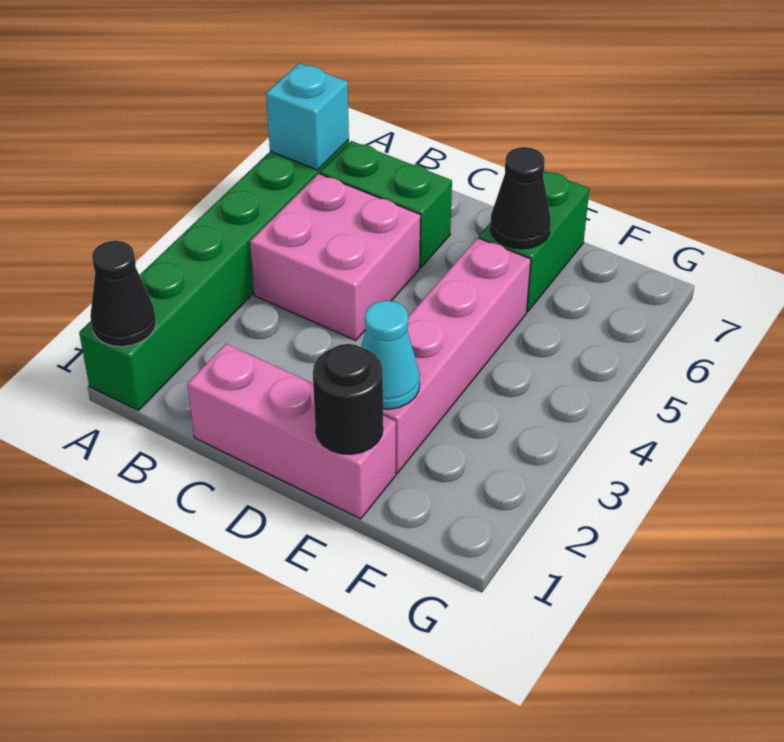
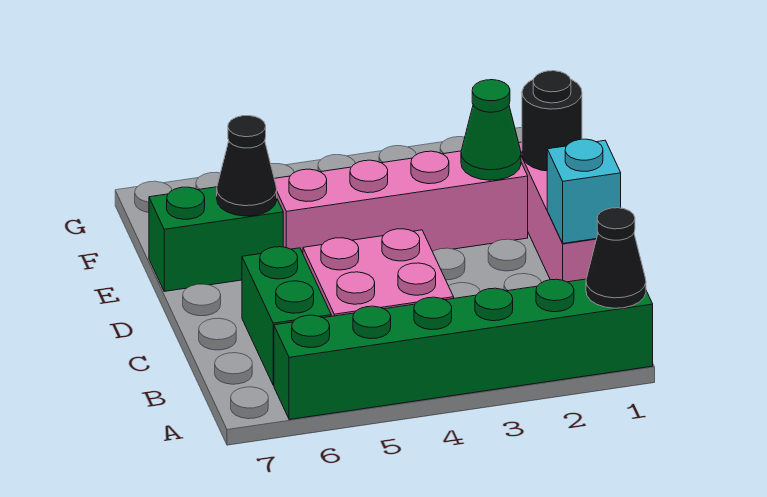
cyan brick A6 level 2 -> cyan brick C1 level 2
cyan cone E2 level 2 -> green cone E2 level 2

